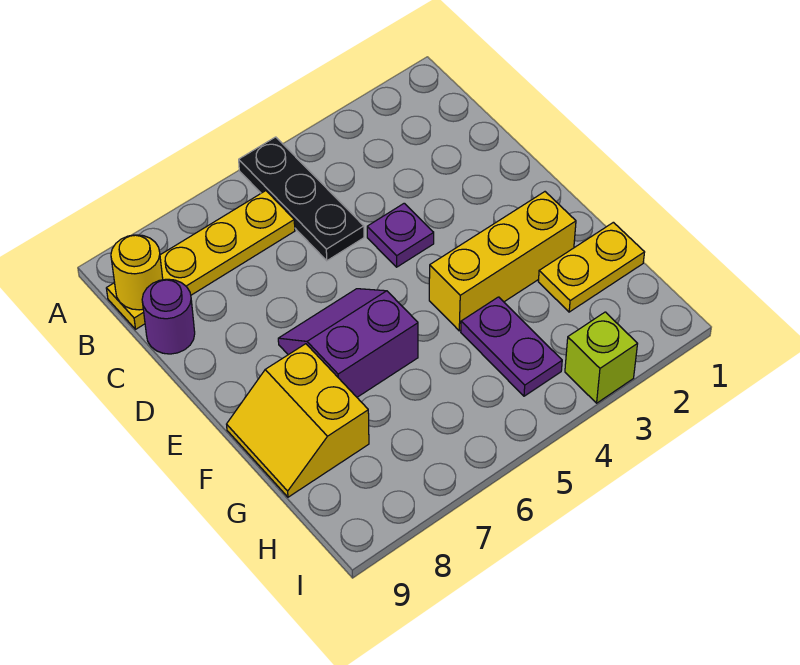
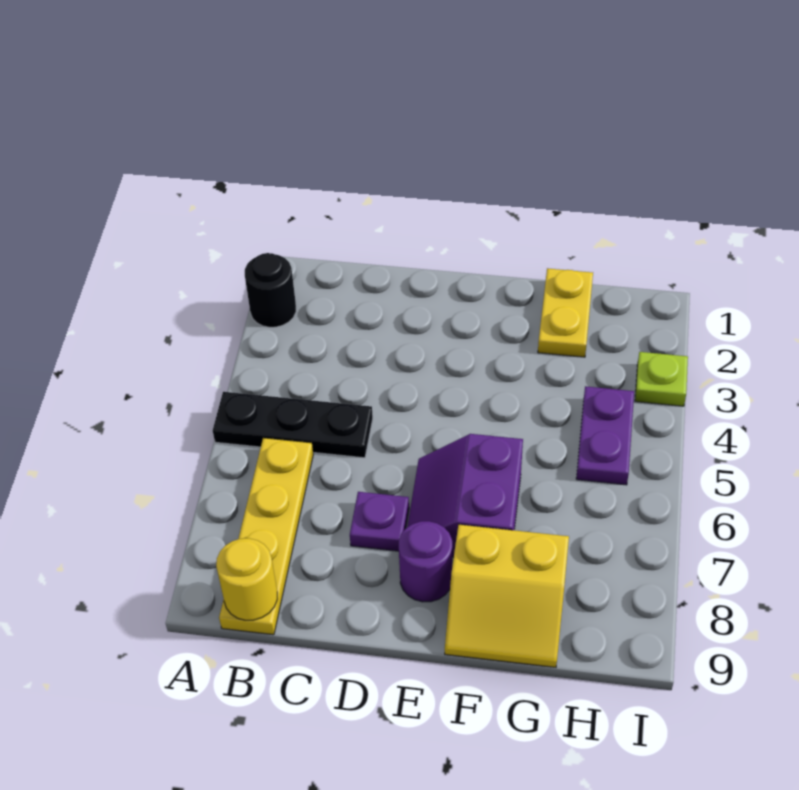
none -> black round brick A2 level 1
purple round brick C9 level 1 -> purple round brick E8 level 1
purple plate D4 level 1 -> purple plate D7 level 1
yellow brick F2:F4 level 1 -> none
purple plate G4:H4 level 1 -> purple plate H4:H5 level 1
lime brick I3 level 1 -> lime plate I3 level 1

